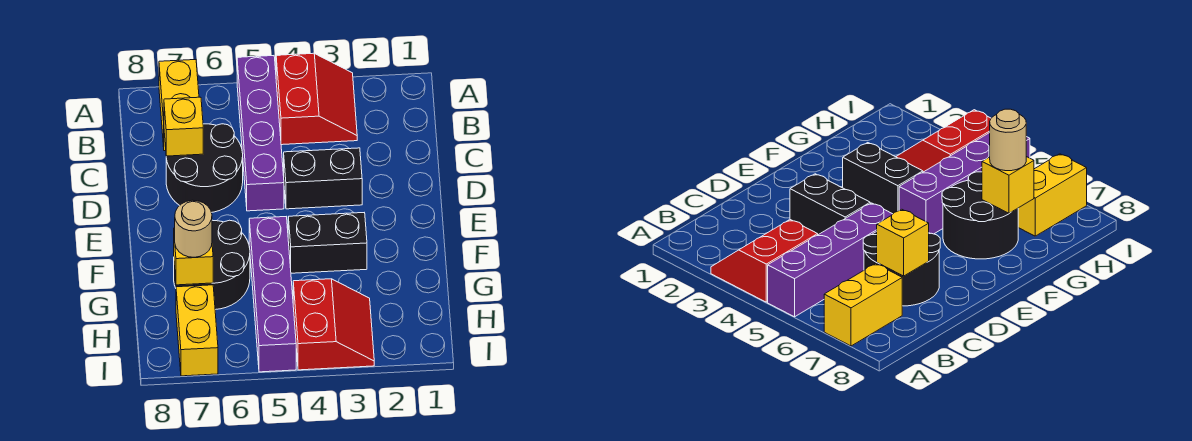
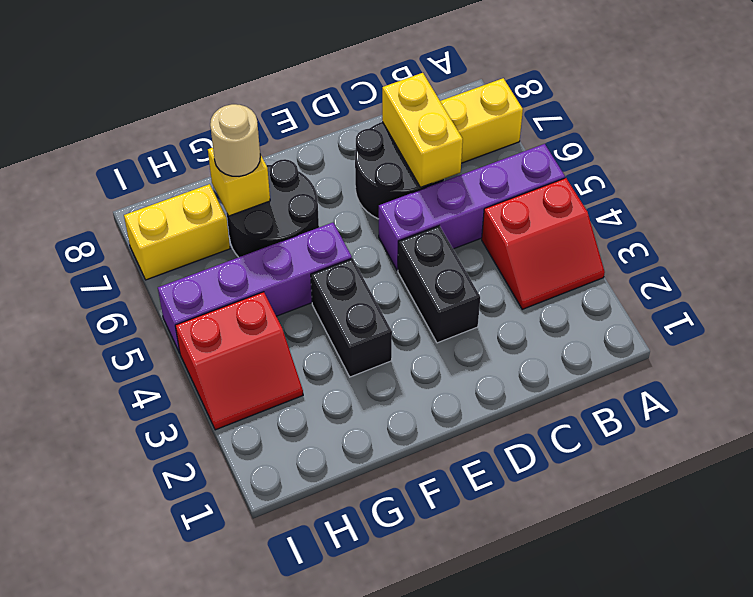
yellow brick C7 level 2 -> yellow brick C6:C7 level 2

